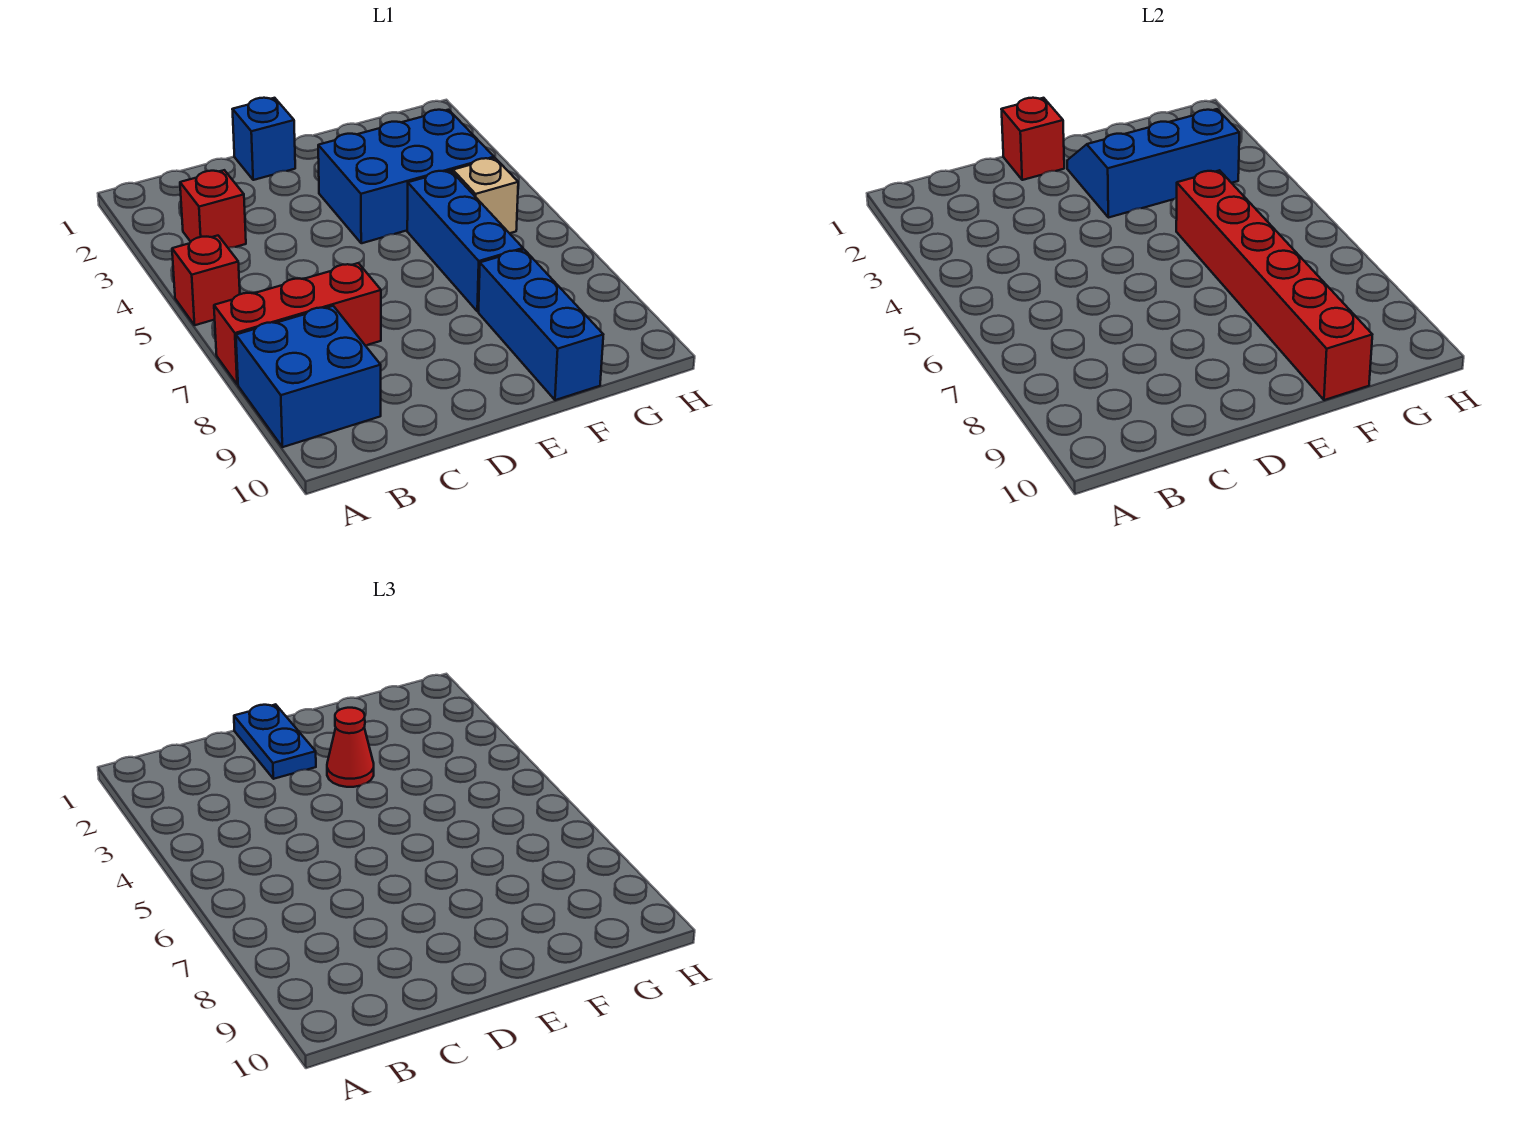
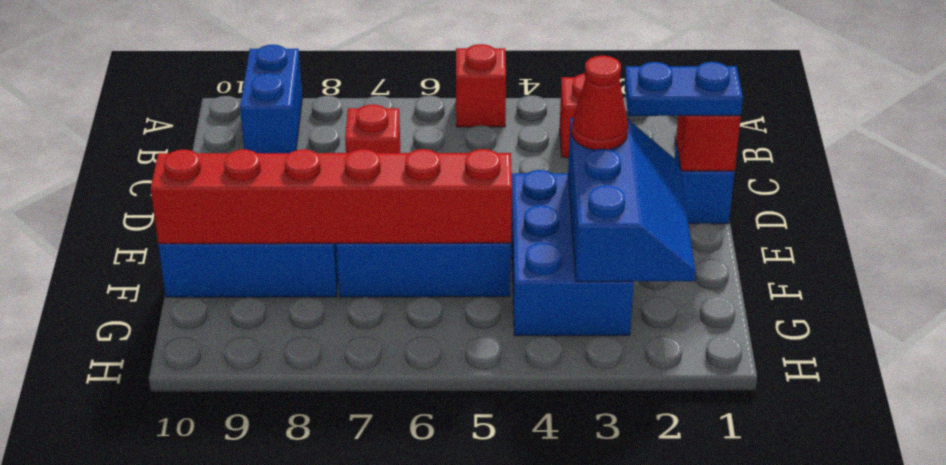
red brick A7:C7 level 1 -> red brick C7 level 1
blue brick A8:B9 level 1 -> blue brick A9:B9 level 1
tan brick G5 level 1 -> none

